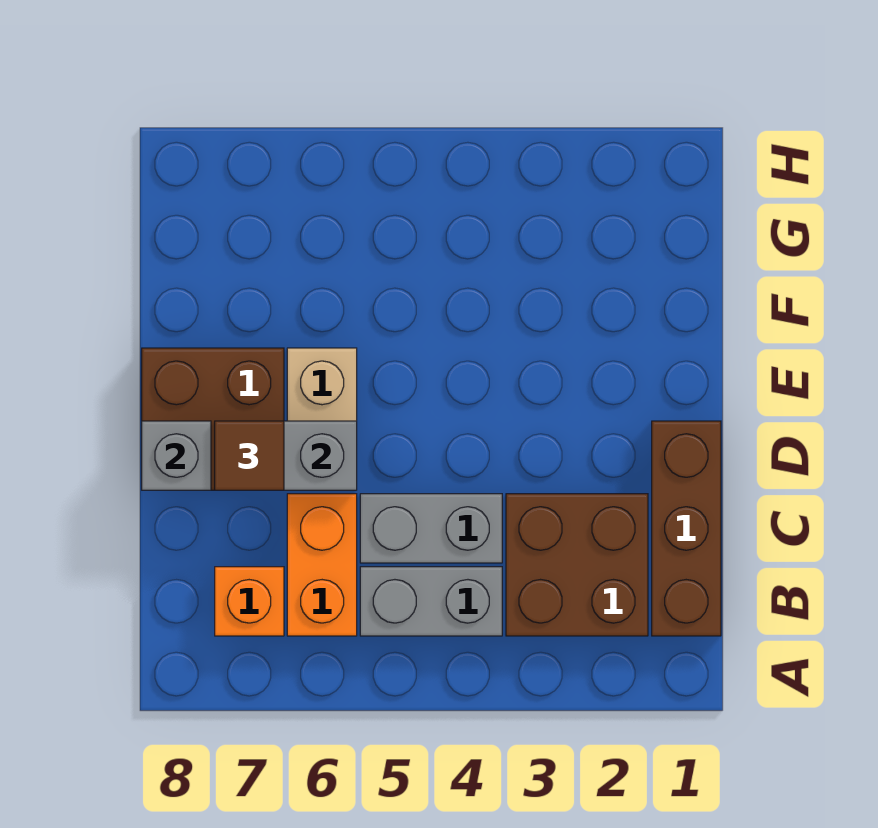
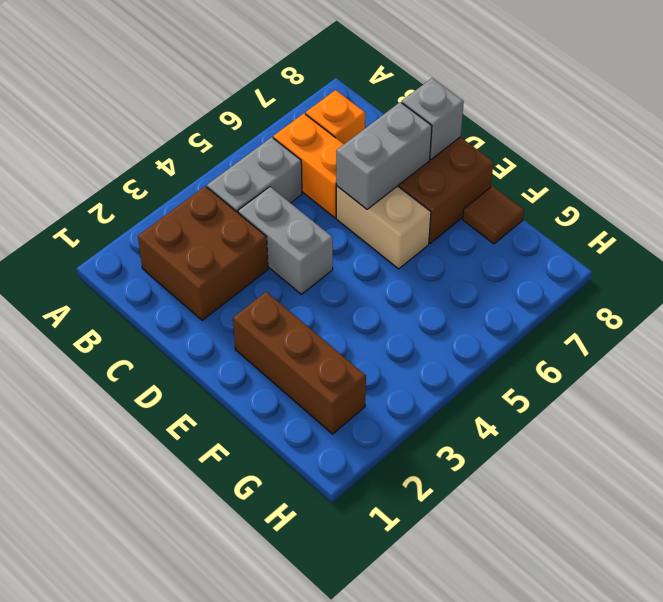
brown brick B1:D1 level 1 -> brown brick E2:G2 level 1
grey brick C4:C5 level 1 -> grey brick C4:D4 level 1
brown tile D7 level 3 -> brown tile F8 level 1

